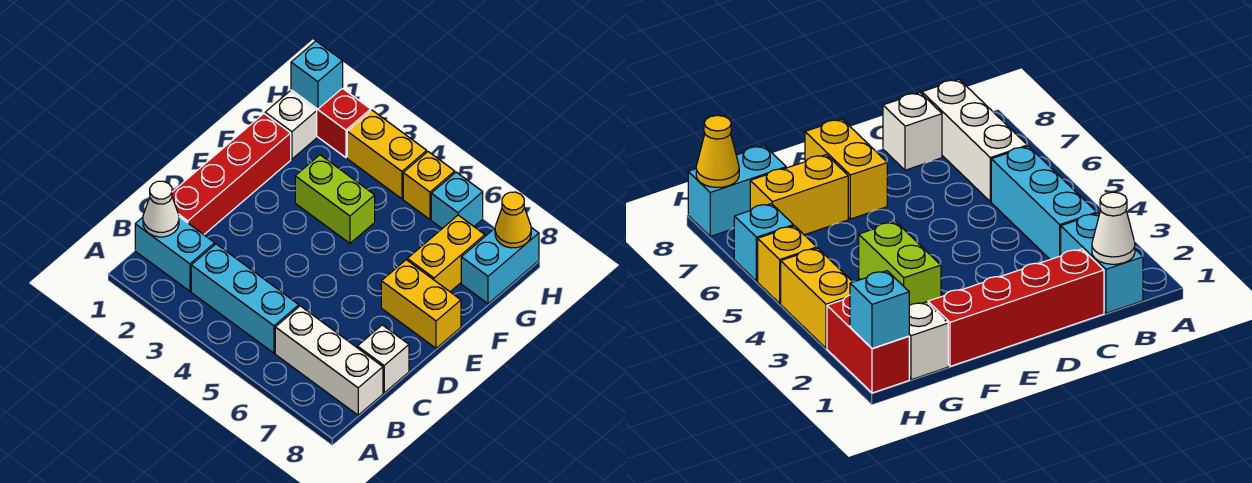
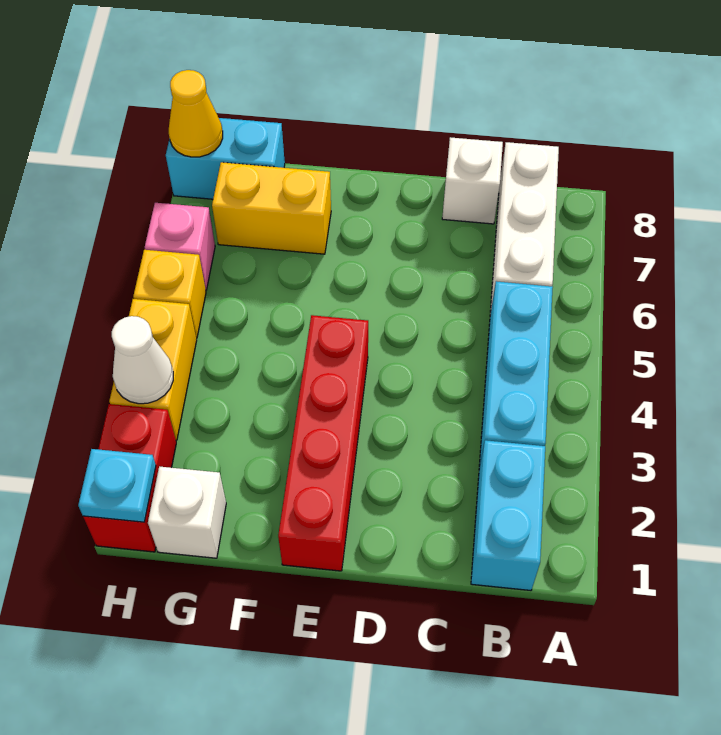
white cone B1 level 2 -> white cone H3 level 2
red brick C1:F1 level 1 -> red brick E1:E4 level 1
yellow brick E7:E8 level 1 -> none
lime brick F3:F4 level 1 -> none
cyan brick H1 level 2 -> cyan plate H1 level 2
cyan brick H6 level 1 -> pink brick H6 level 1

